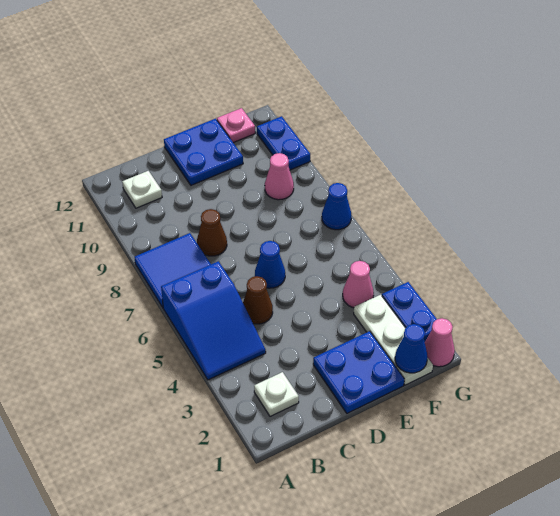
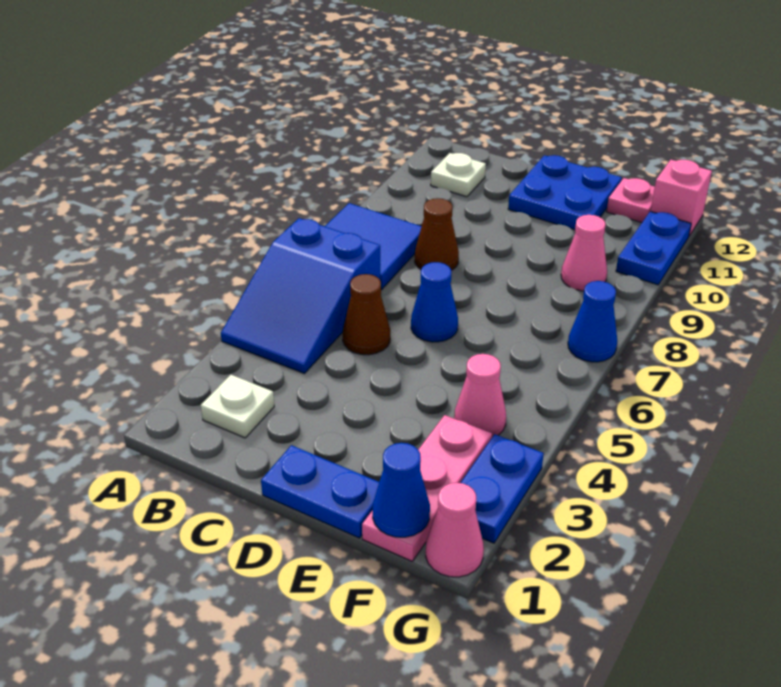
blue plate D1:E2 level 1 -> blue plate D1:E1 level 1
white plate F1:F3 level 1 -> pink plate F1:F3 level 1
none -> pink brick G12 level 1

